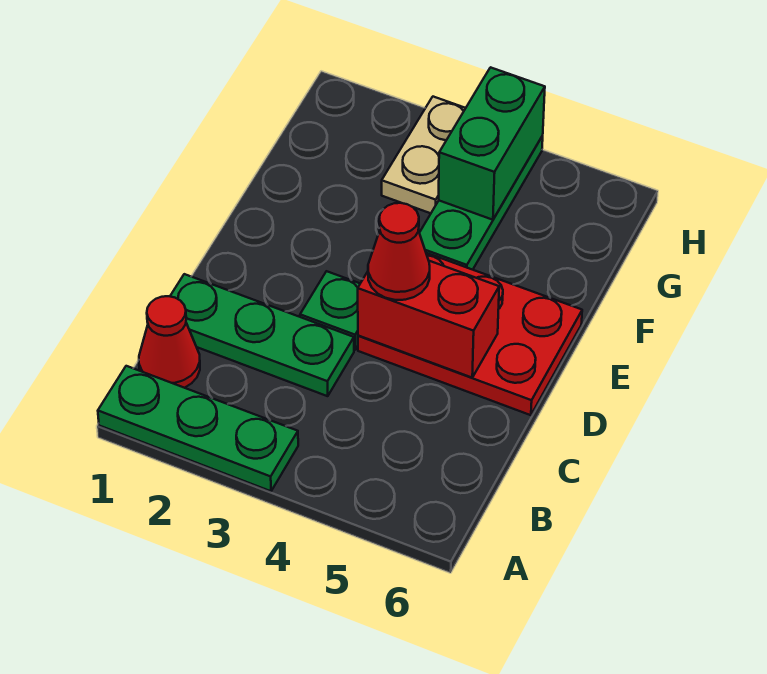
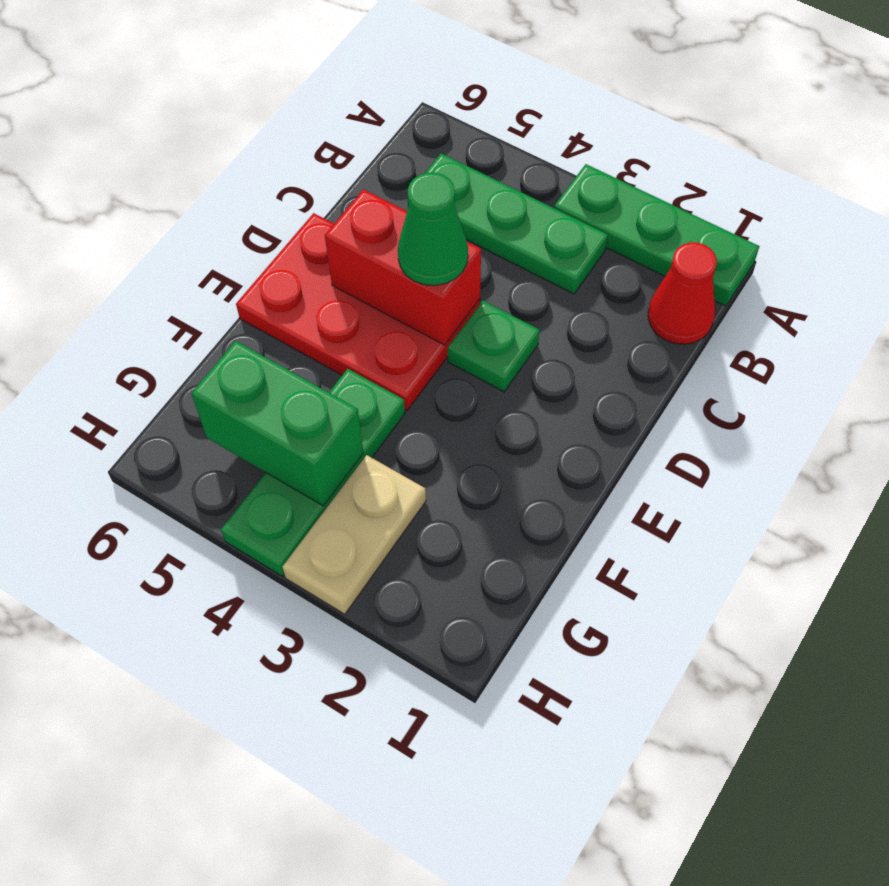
green plate C1:C3 level 1 -> green plate B3:B5 level 1
red cone D4 level 3 -> green cone D4 level 3
green brick G4:H4 level 2 -> green brick G4:G5 level 2

